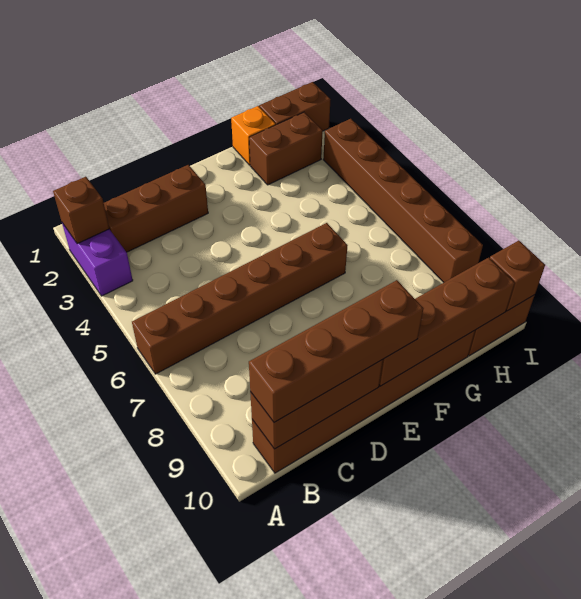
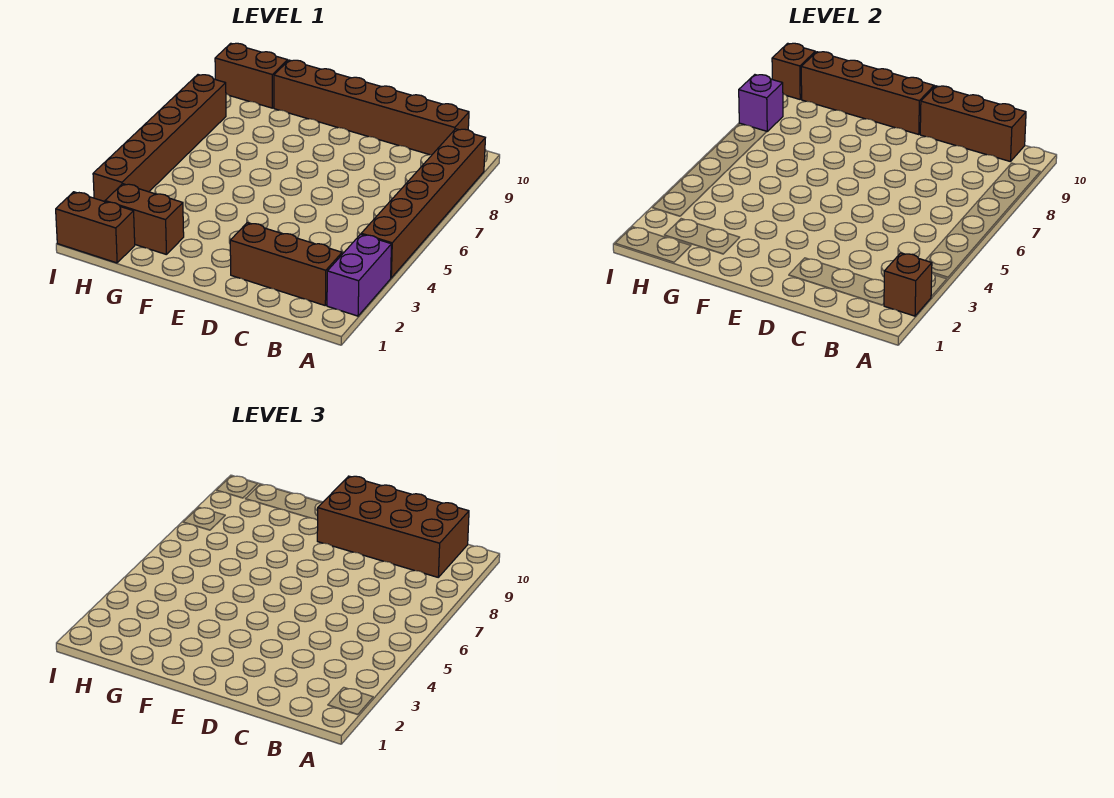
brown brick A6:F6 level 1 -> brown brick A4:A9 level 1
brown brick B10:E10 level 3 -> brown brick B9:E10 level 3
orange brick G1 level 1 -> none
none -> purple brick I8 level 2

